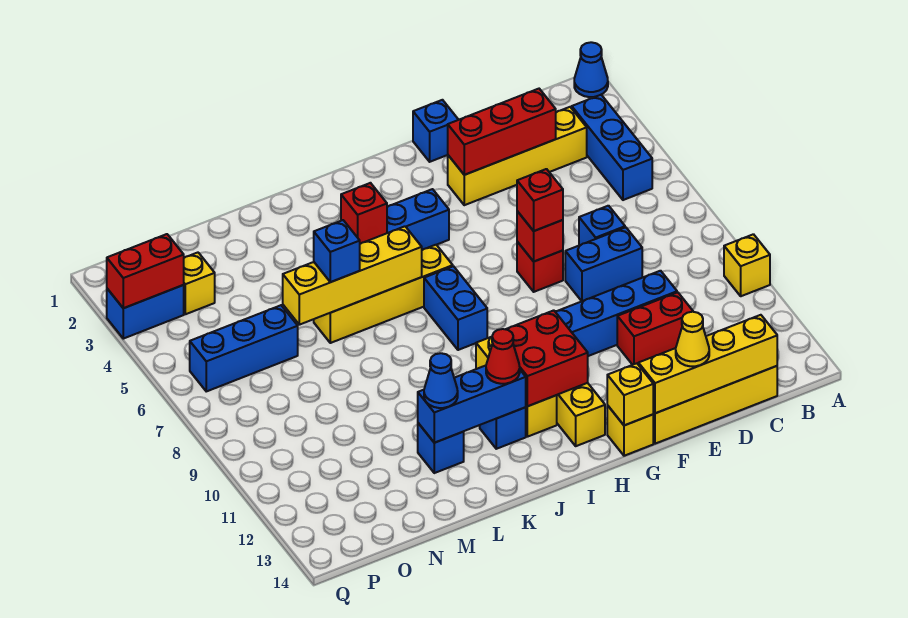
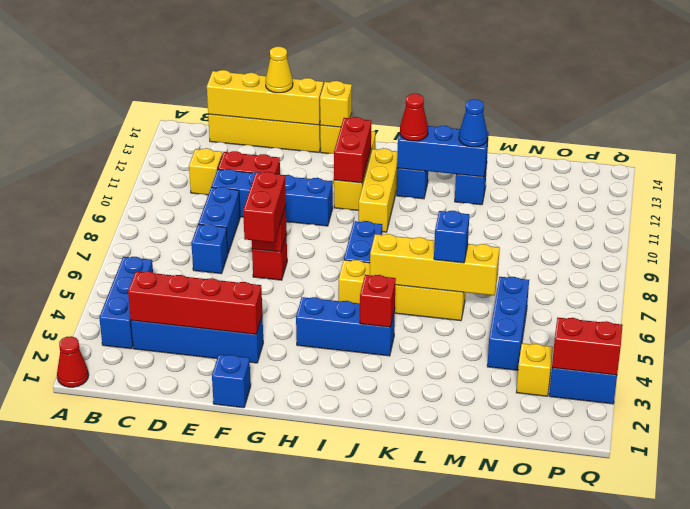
blue cone A1 level 1 -> red cone A1 level 1
yellow brick A10 level 1 -> yellow brick C11 level 1
yellow brick C3:F3 level 1 -> blue brick C3:F3 level 1
red brick D3:F3 level 2 -> red brick C3:F3 level 2
blue brick D8:E8 level 1 -> blue brick D8:D9 level 1
red brick F7 level 3 -> red brick F6:F7 level 3
red brick H11:I12 level 2 -> red brick H11:H12 level 2
blue brick N6:P6 level 1 -> blue brick N4:N6 level 1

